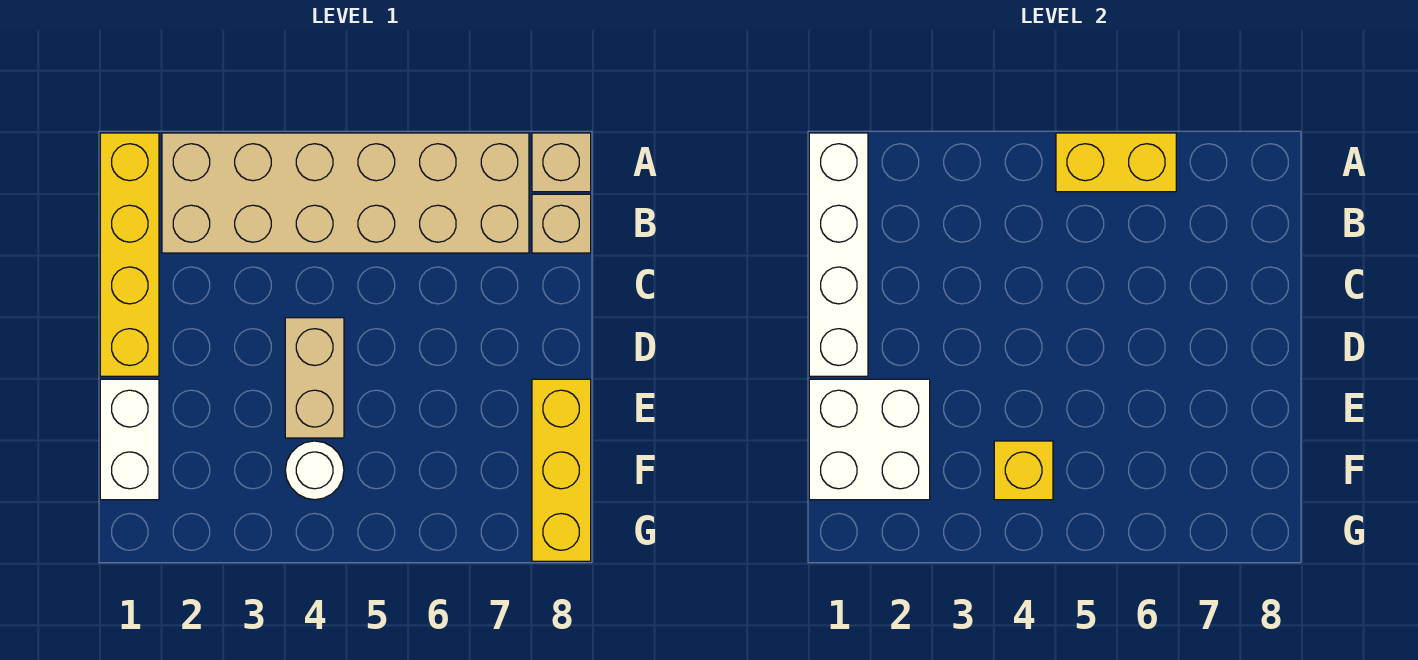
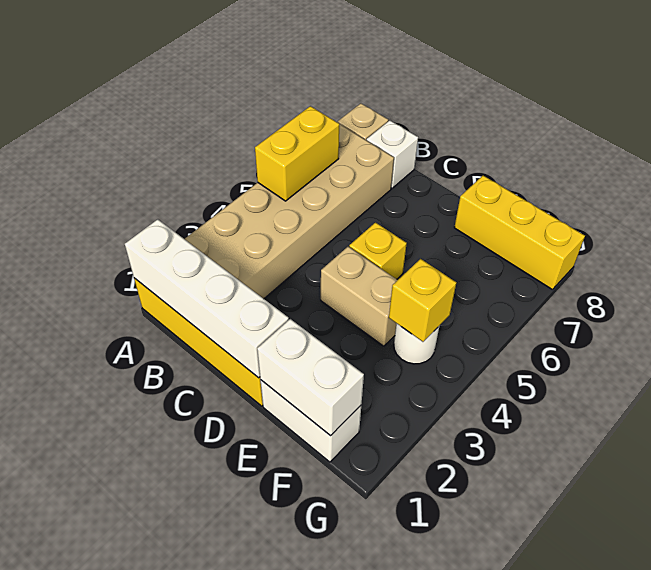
tan brick B8 level 1 -> white brick B8 level 1
none -> yellow brick D5 level 1
white brick E1:F2 level 2 -> white brick E1:F1 level 2

